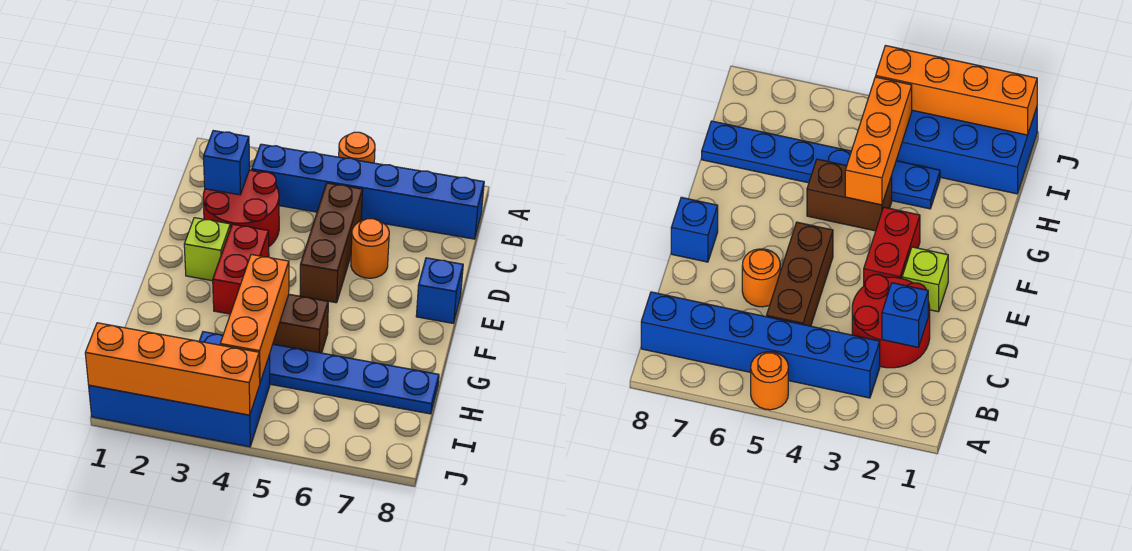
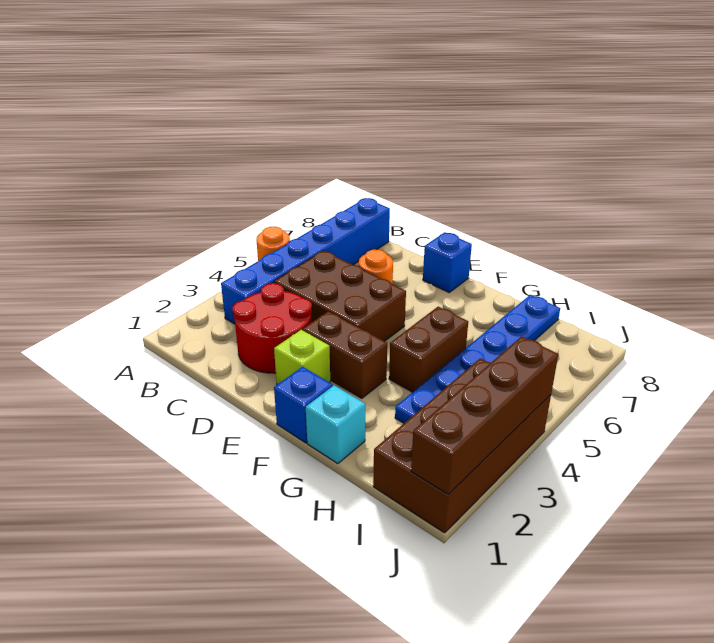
blue brick C2 level 2 -> blue brick F1 level 1
brown brick C5:E5 level 1 -> brown brick C4:E5 level 1
red brick E3:F3 level 1 -> brown brick E3:F3 level 1
none -> cyan brick G1 level 1
orange brick G4:I4 level 2 -> none
blue brick I1:J4 level 1 -> brown brick I1:J4 level 1
orange brick J1:J4 level 2 -> brown brick J1:J4 level 2

